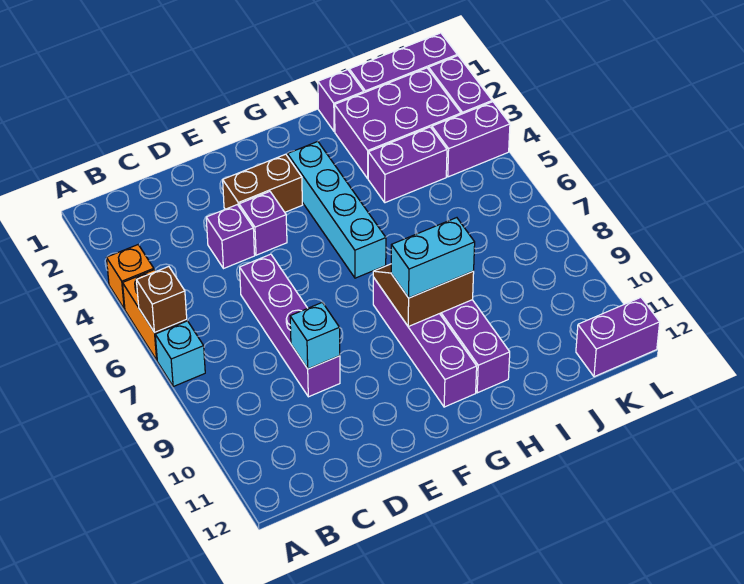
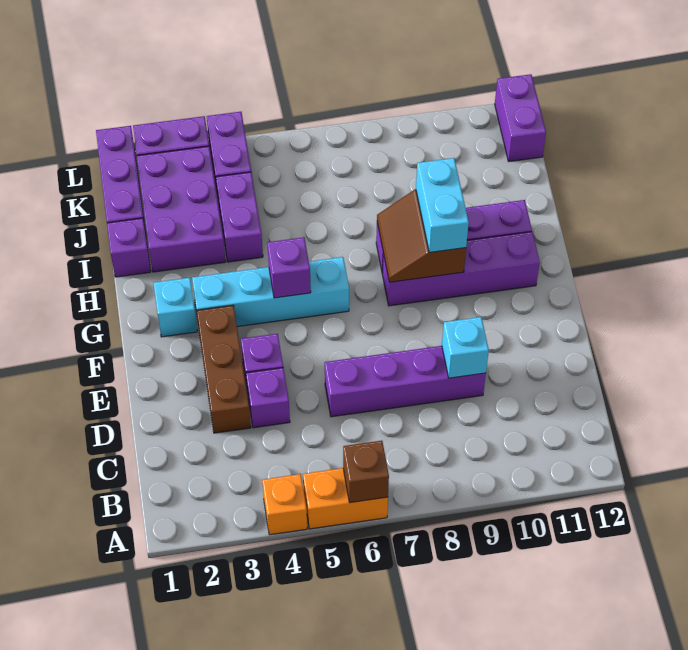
cyan brick A7 level 1 -> cyan brick G2 level 1
brown brick E3:F3 level 1 -> brown brick D3:F3 level 1
none -> purple brick G5 level 2

